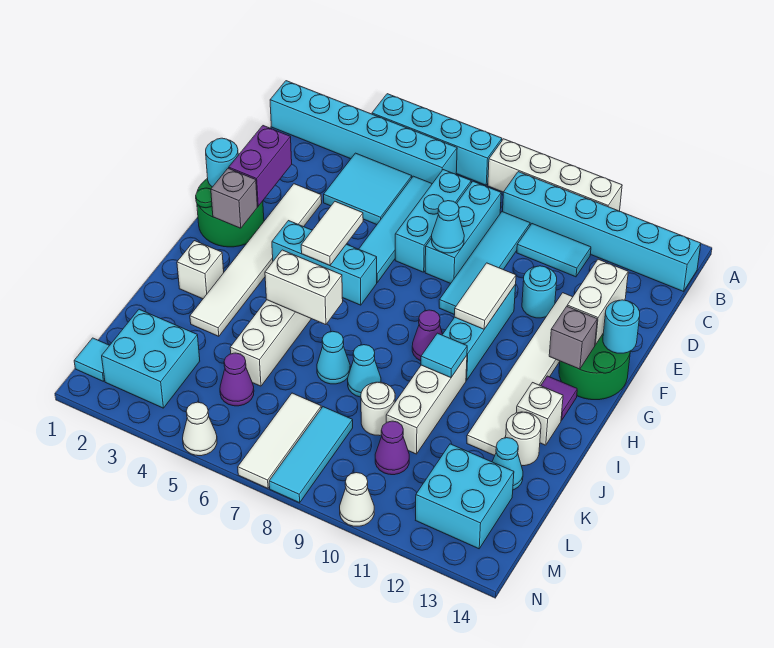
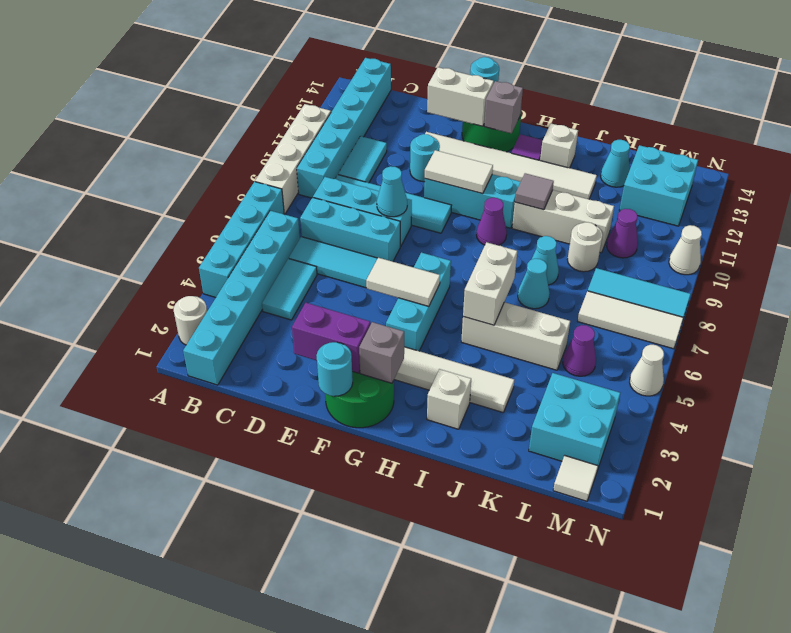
cyan tile C4:D5 level 1 -> cyan tile C4:C5 level 1
cyan tile I10 level 2 -> grey tile I10 level 2
white round brick J13 level 1 -> white round brick A2 level 1
cyan tile M1 level 1 -> white tile M1 level 1

